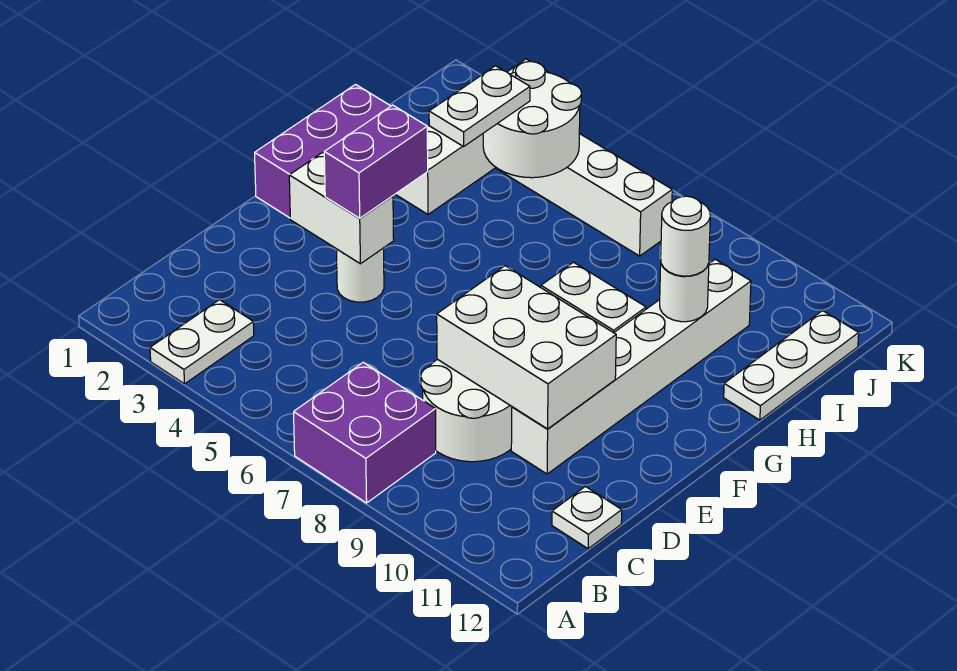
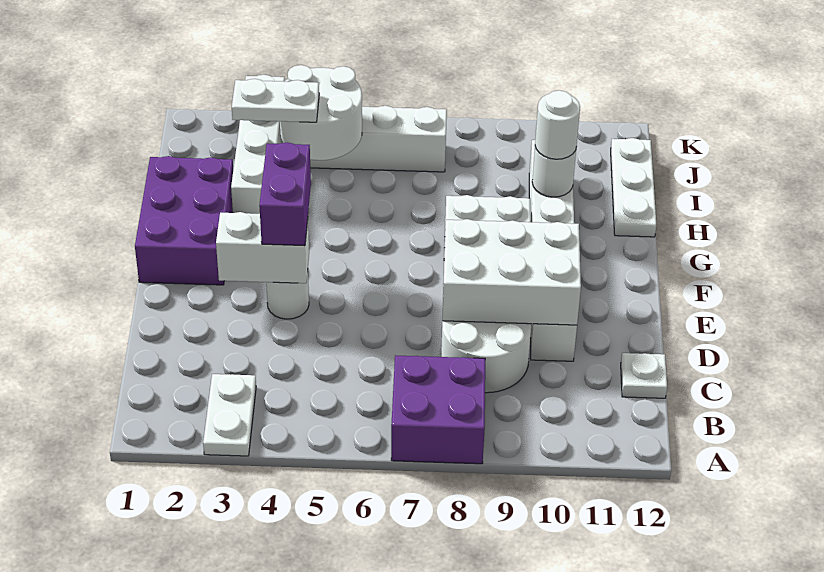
white plate H4:I4 level 3 -> white plate I3:I4 level 3

